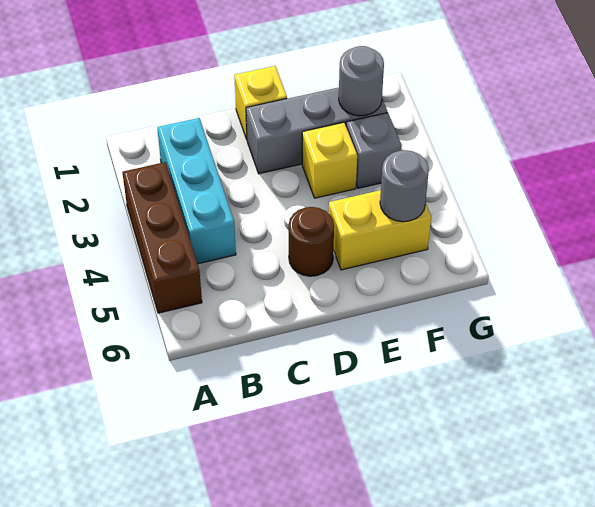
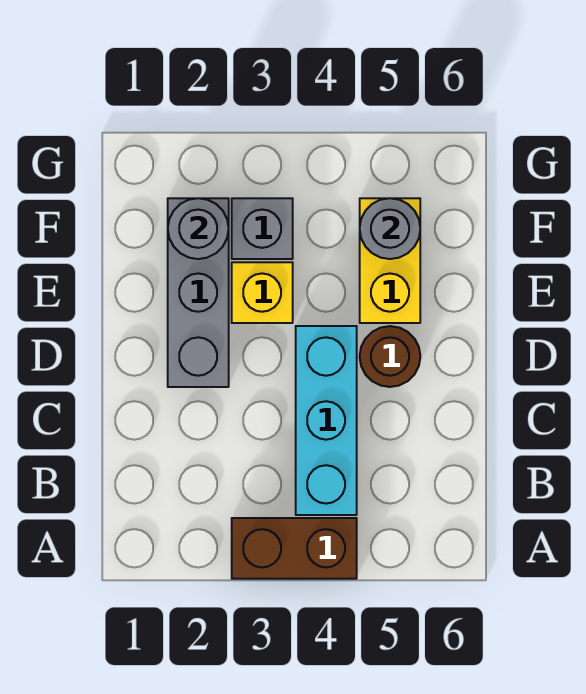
brown brick A3:A5 level 1 -> brown brick A3:A4 level 1
cyan brick B2:B4 level 1 -> cyan brick B4:D4 level 1
yellow brick D1 level 1 -> none

